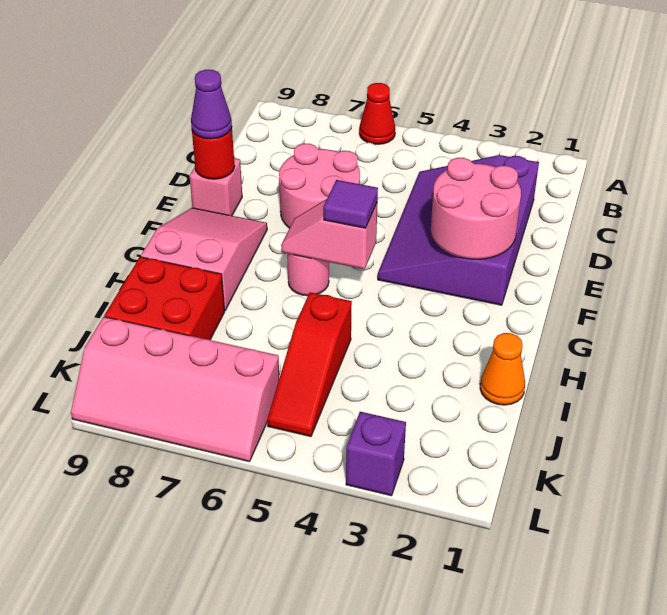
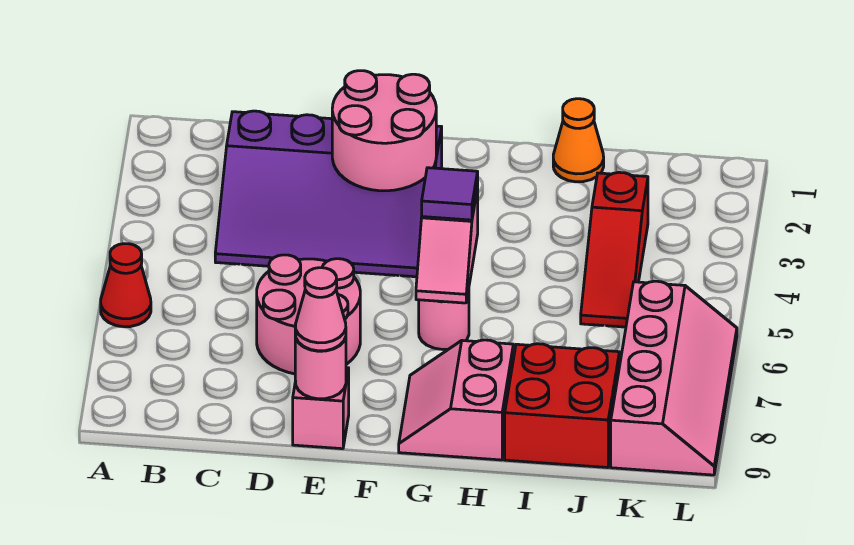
red round brick E9 level 2 -> pink round brick E9 level 2
purple cone E9 level 3 -> pink cone E9 level 3
pink slope F8:H9 level 1 top H -> pink slope G8:H9 level 1 top H
red slope I5:K5 level 1 top I -> red slope J3:J5 level 1 top 3
purple brick L3 level 1 -> none

